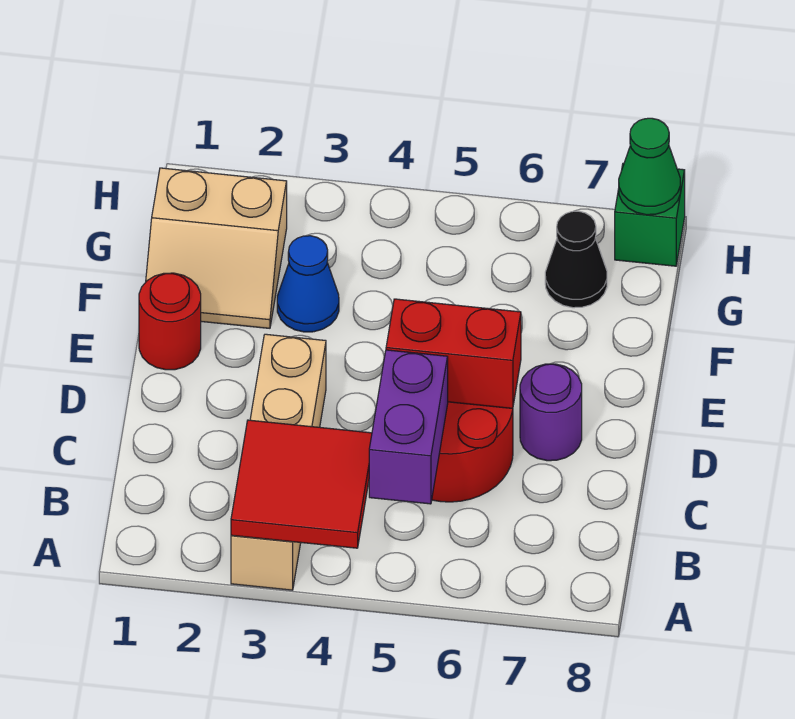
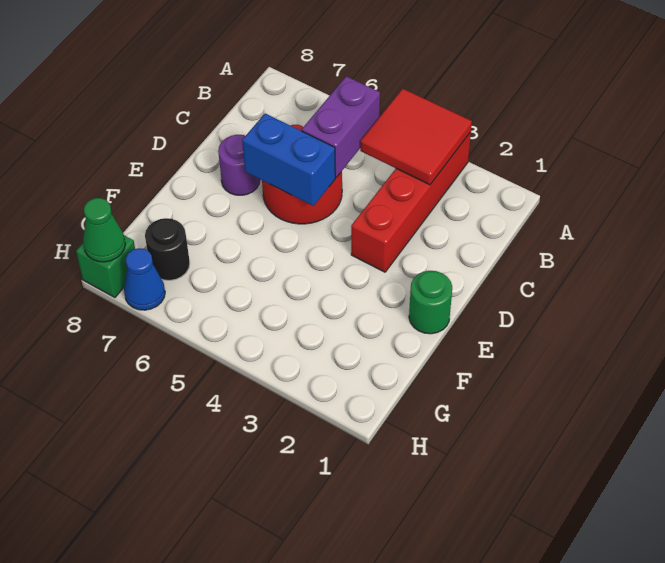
tan brick A3:D3 level 1 -> red brick A3:D3 level 1
red brick D5:D6 level 2 -> blue brick D5:D6 level 2
red round brick E1 level 1 -> green round brick E1 level 1
tan slope F1:G2 level 1 top G -> none
blue cone F3 level 1 -> blue cone H7 level 1
black cone G7 level 1 -> black round brick G7 level 1

